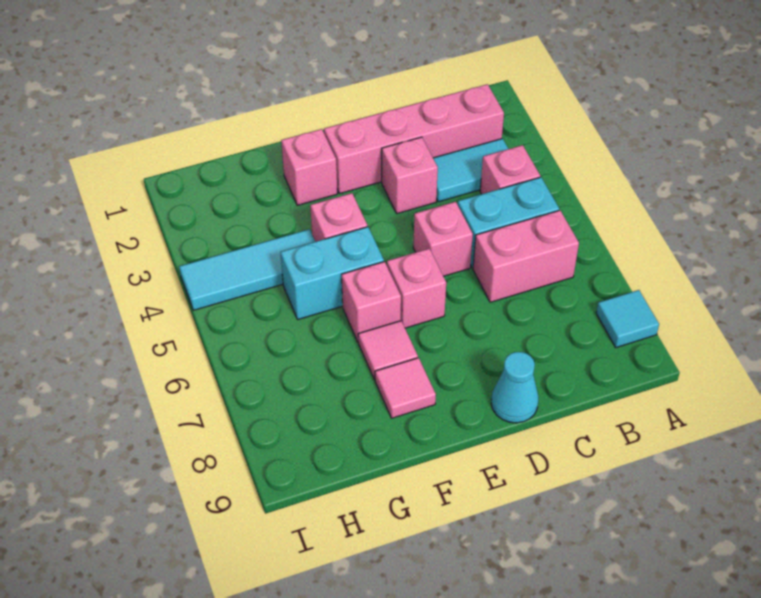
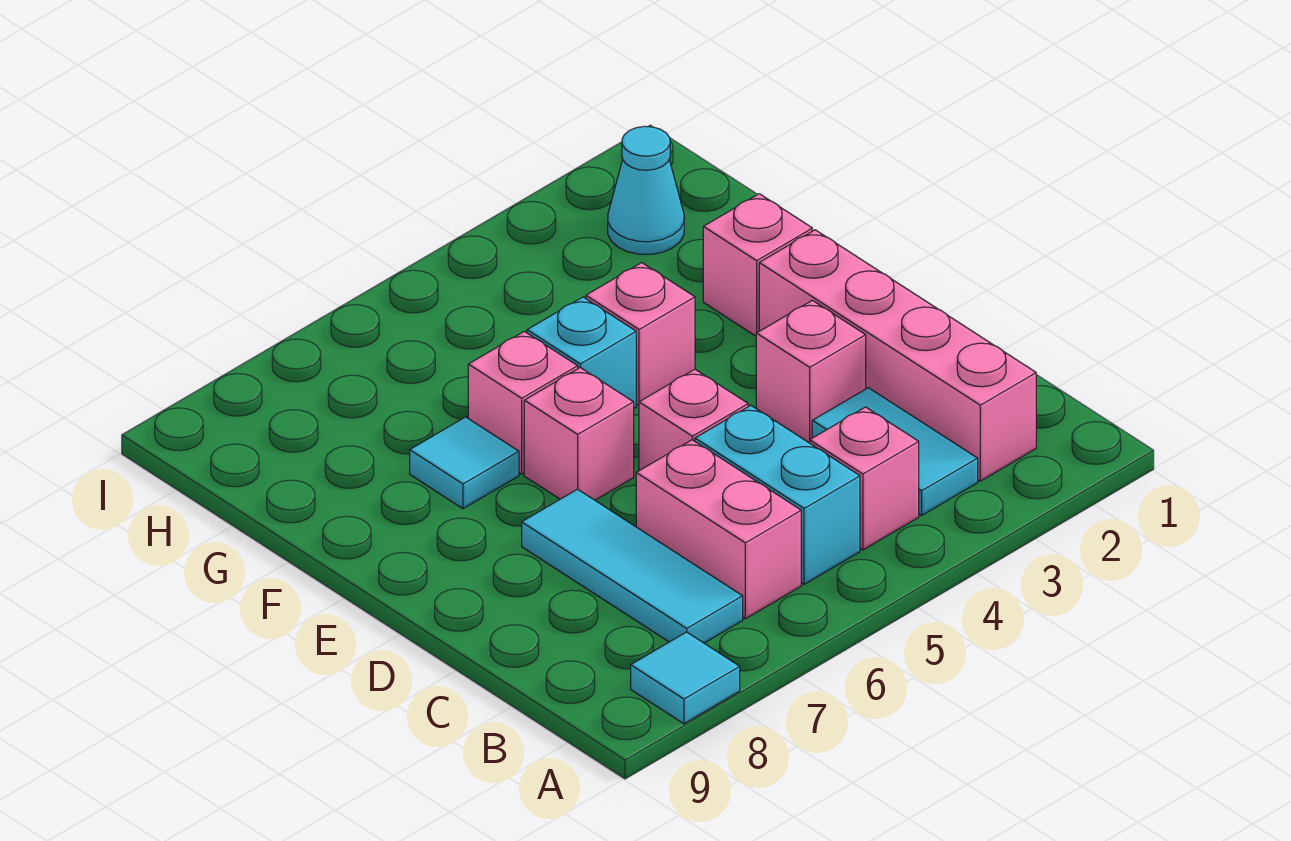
cyan cone D9 level 1 -> cyan cone H2 level 1
cyan brick F5:G5 level 1 -> cyan brick F5 level 1
pink tile F7 level 1 -> cyan tile F7 level 1
pink tile F8 level 1 -> none
cyan tile G4:I4 level 1 -> cyan tile B7:D7 level 1

